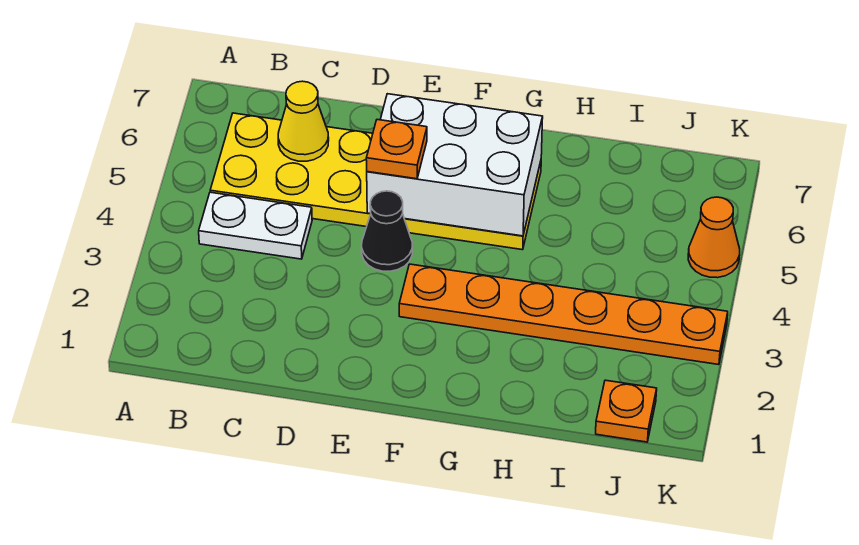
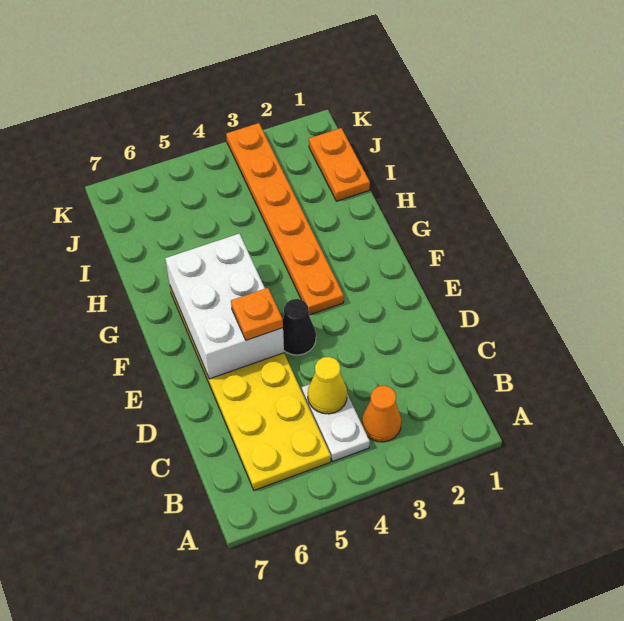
yellow cone C6 level 2 -> yellow cone C4 level 2
orange plate J1 level 1 -> orange plate I1:J1 level 1
orange cone K5 level 1 -> orange cone B3 level 1

